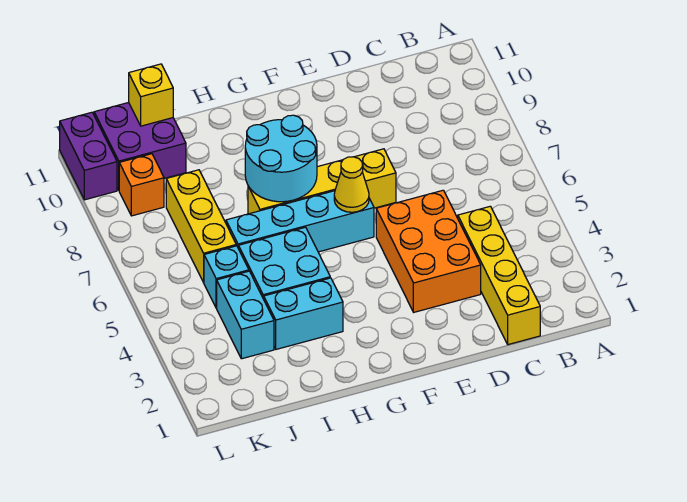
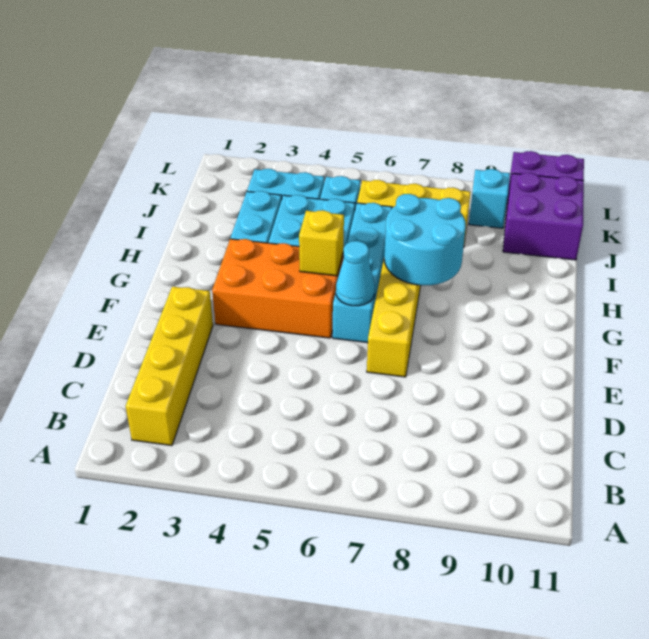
yellow brick C1:C4 level 1 -> yellow brick B2:E2 level 1
orange brick D3:E5 level 1 -> orange brick F3:G5 level 1
yellow cone F6 level 2 -> cyan cone F6 level 2
yellow brick J11 level 2 -> yellow brick G5 level 2
orange brick K9 level 1 -> cyan brick K9 level 1

